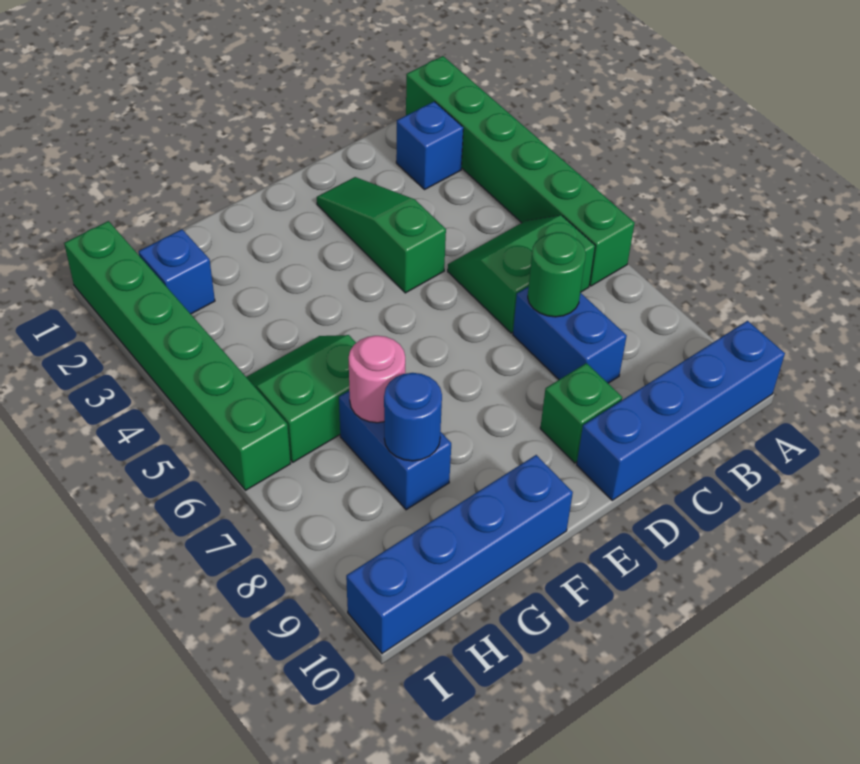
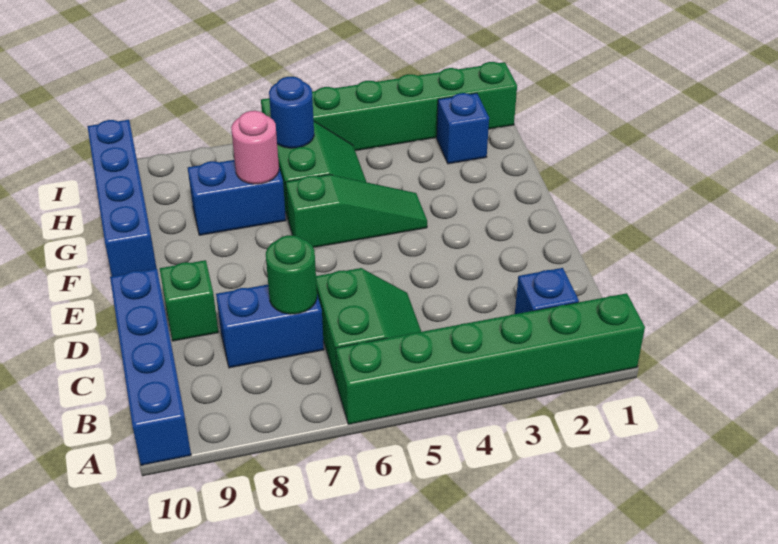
green slope D2:D4 level 1 top 4 -> green slope F4:F6 level 1 top 6
blue round brick G8 level 2 -> blue round brick H6 level 2

